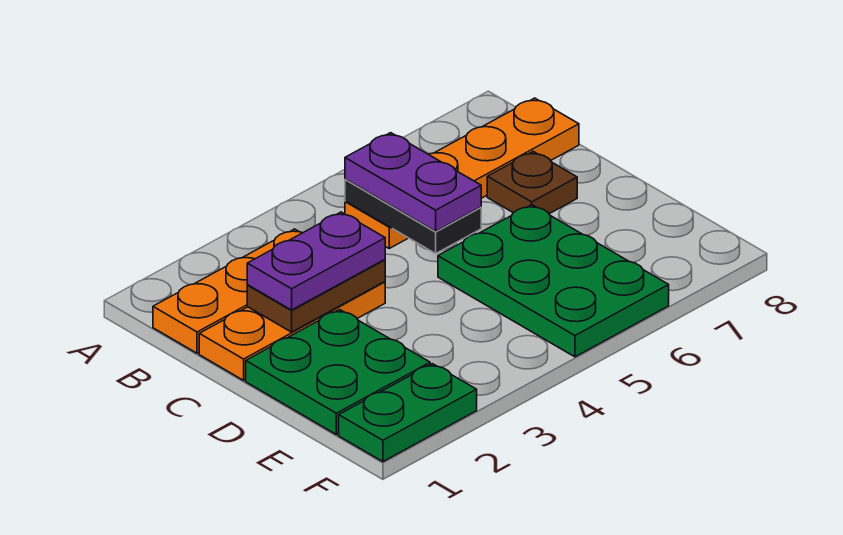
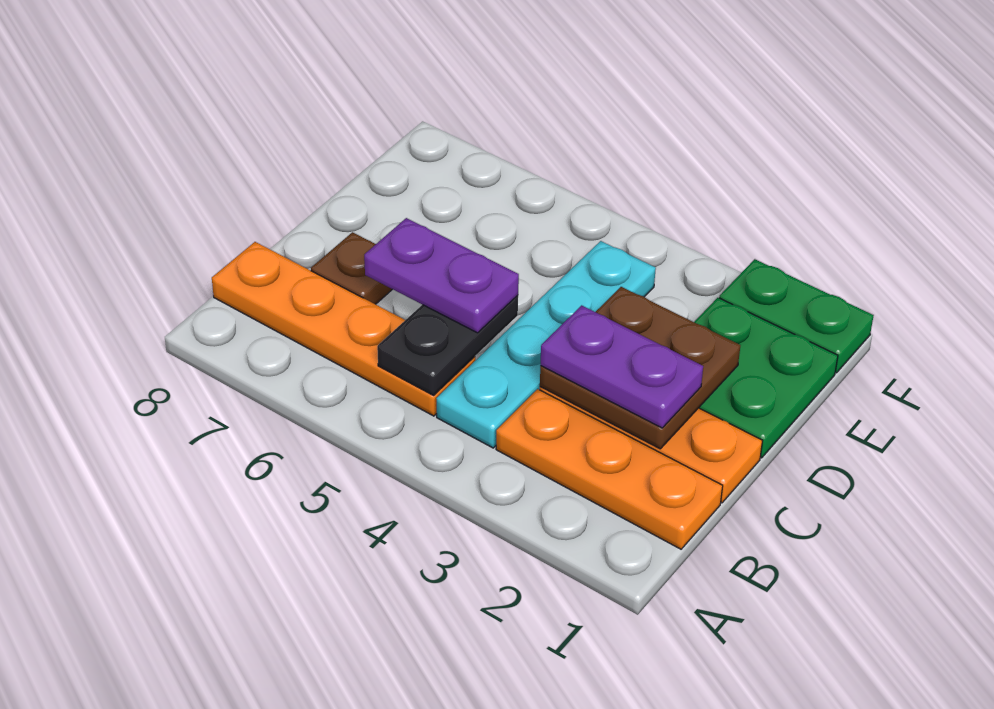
none -> cyan plate B4:E4 level 1
purple plate B5:C5 level 3 -> purple plate C5:C6 level 3
brown plate C2:C3 level 2 -> brown plate C2:D3 level 2
green plate D5:F6 level 1 -> none

